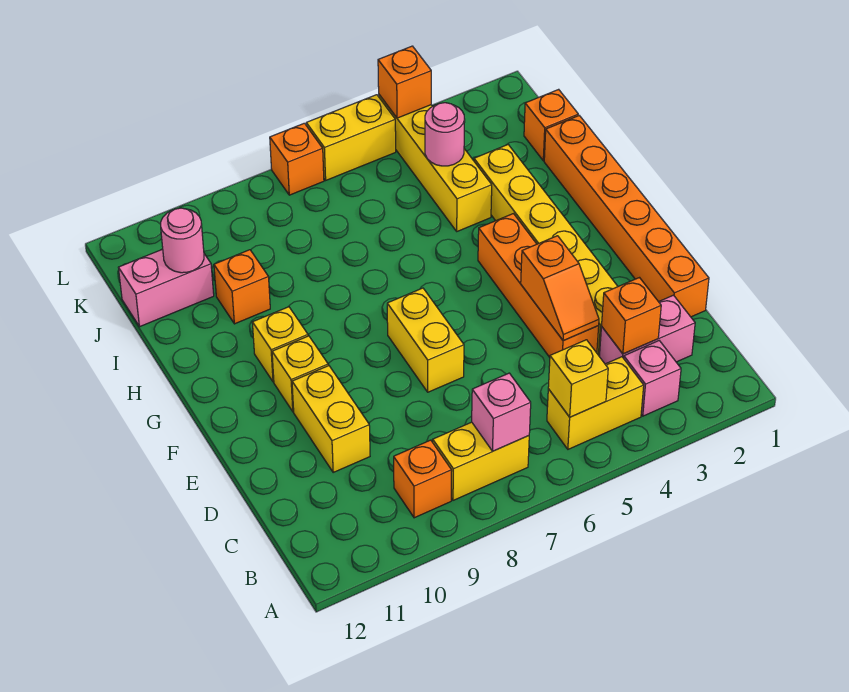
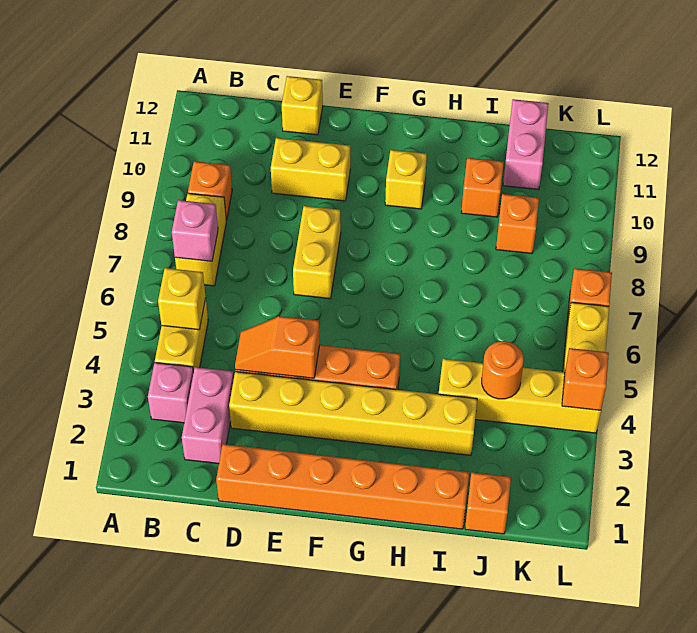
orange brick C3 level 2 -> orange brick J9 level 1
yellow brick E7:F7 level 1 -> yellow brick E7:E8 level 1
yellow brick F10 level 1 -> yellow brick D12 level 1
pink round brick J4 level 2 -> orange round brick J4 level 2
pink round brick J11 level 2 -> none

